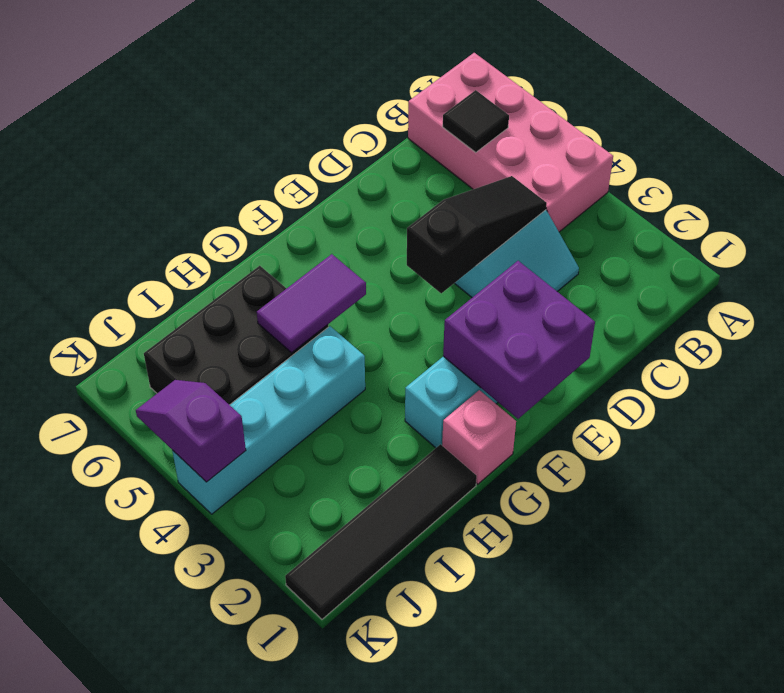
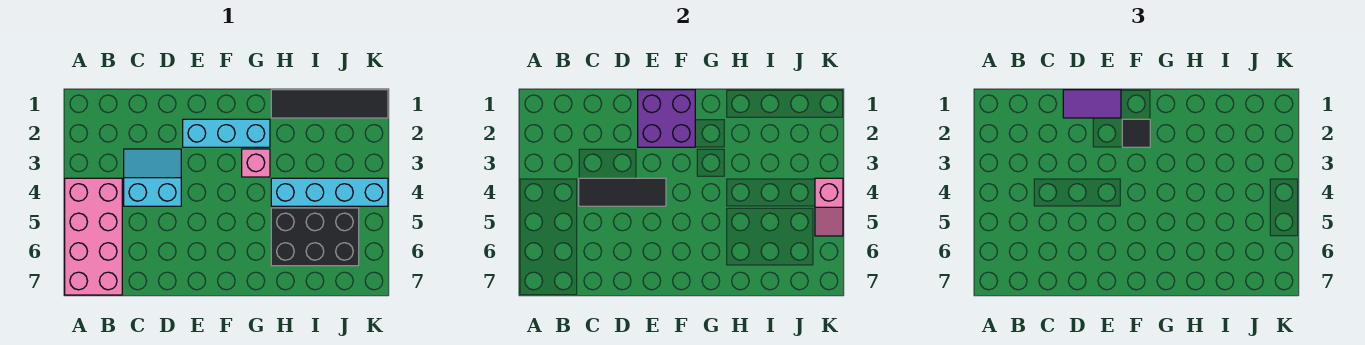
black tile B6 level 2 -> black tile F2 level 3
black slope C4:E4 level 2 top E -> black tile C4:E4 level 2
pink brick G1 level 1 -> pink brick G3 level 1
purple tile G5:H5 level 2 -> purple tile D1:E1 level 3
purple slope K4:K5 level 2 top 4 -> pink slope K4:K5 level 2 top 4

